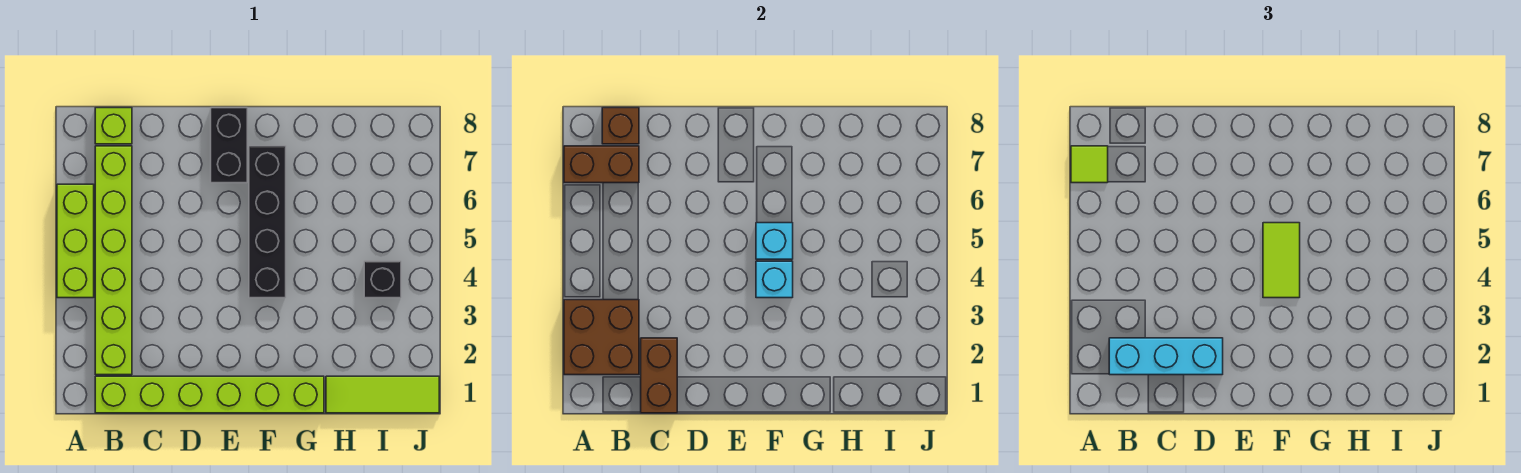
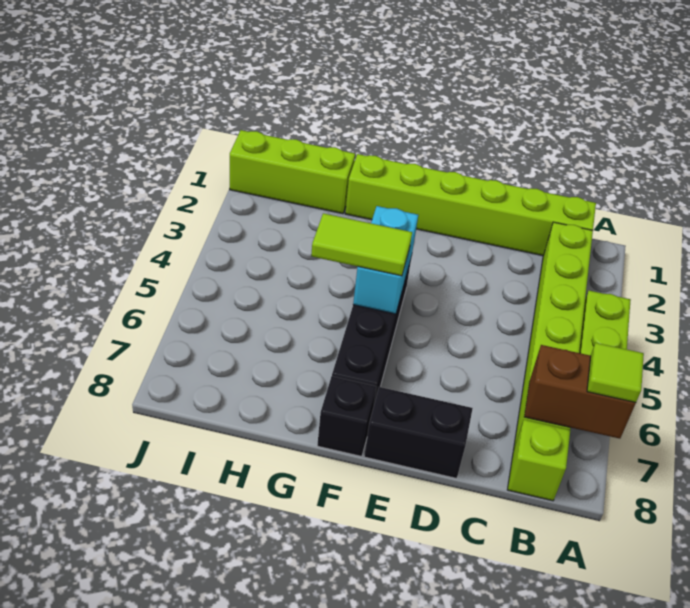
brown brick A2:B3 level 2 -> none
cyan brick B2:D2 level 3 -> none
brown brick B8 level 2 -> none
brown brick C1:C2 level 2 -> none
black brick E7:E8 level 1 -> black brick D8:E8 level 1
lime tile F4:F5 level 3 -> lime tile F5:G5 level 3
lime tile H1:J1 level 1 -> lime brick H1:J1 level 1
black brick I4 level 1 -> black brick F8 level 1

